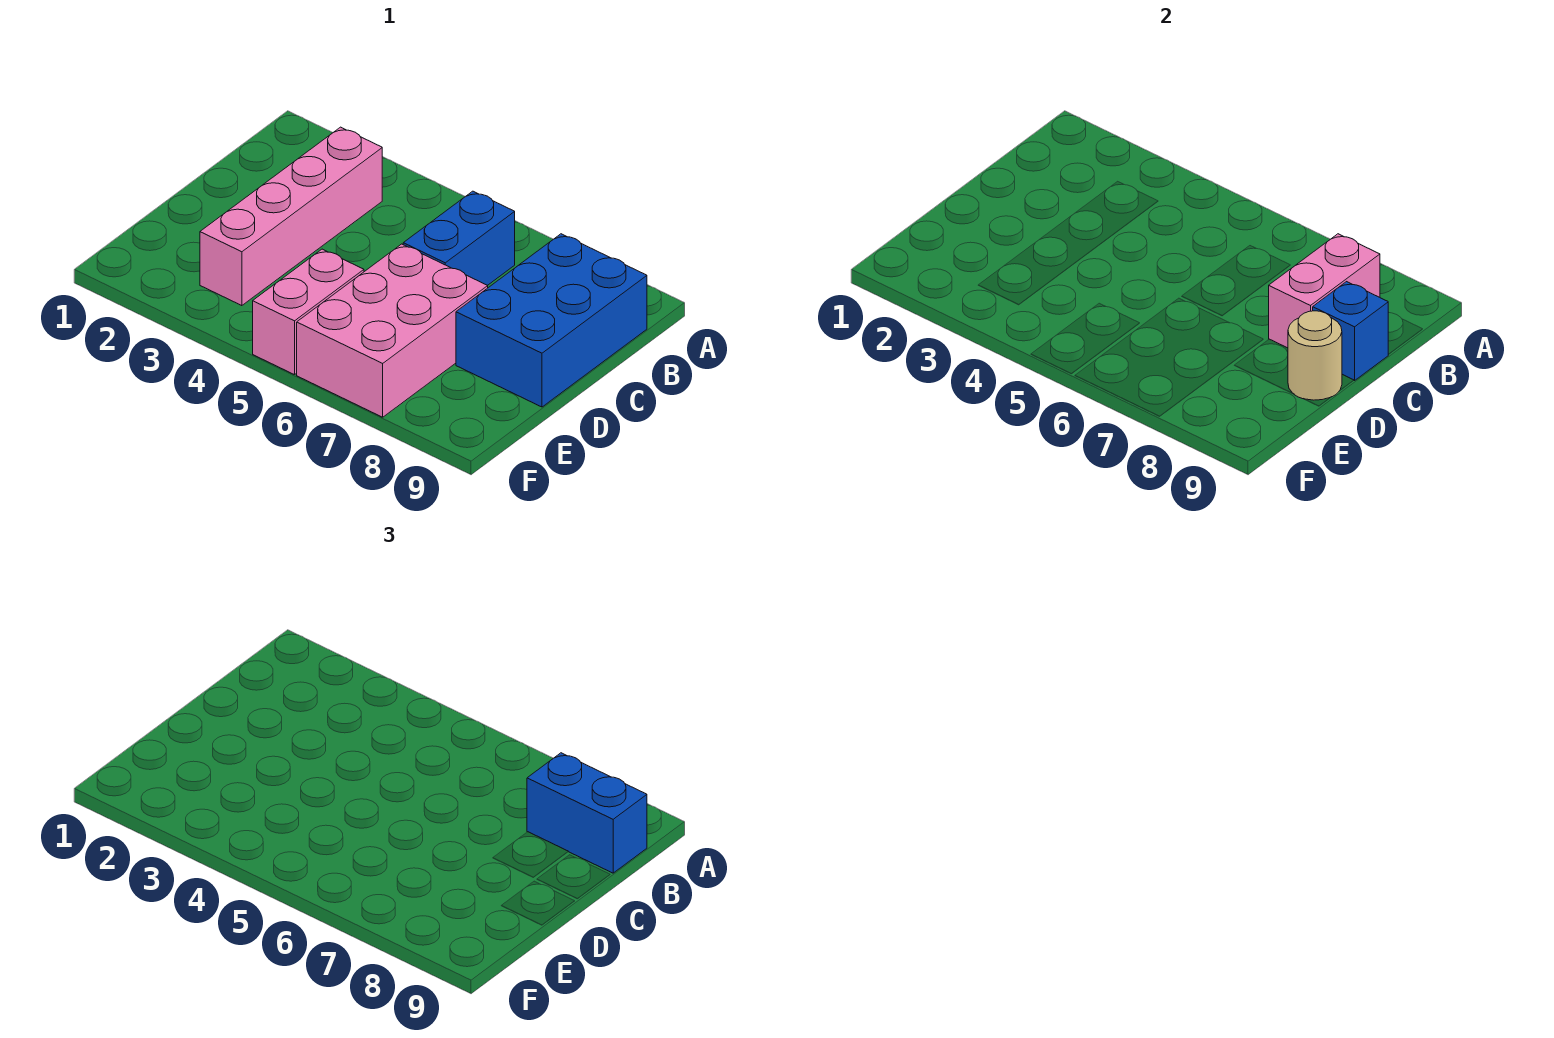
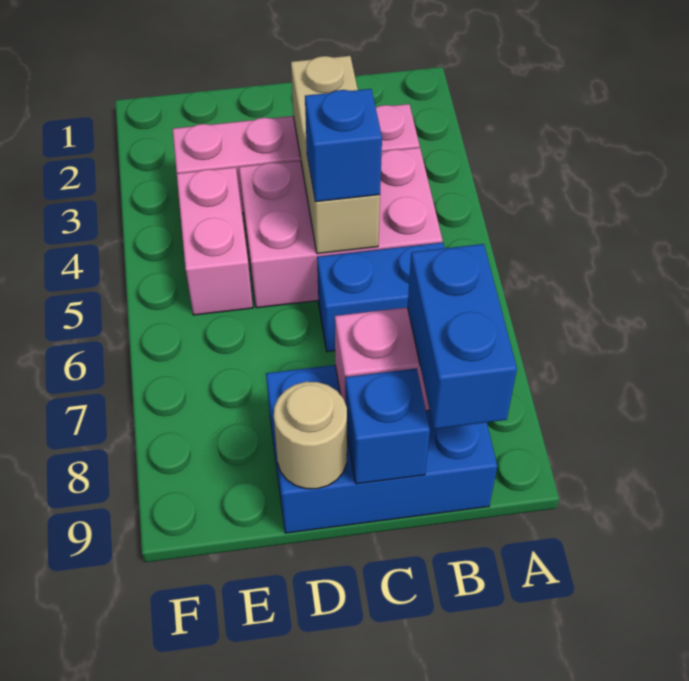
none -> tan brick C3:C5 level 2
none -> blue brick C5 level 3
pink brick D6:F7 level 1 -> pink brick B4:D5 level 1
pink brick E5:F5 level 1 -> pink brick E4:E5 level 1

